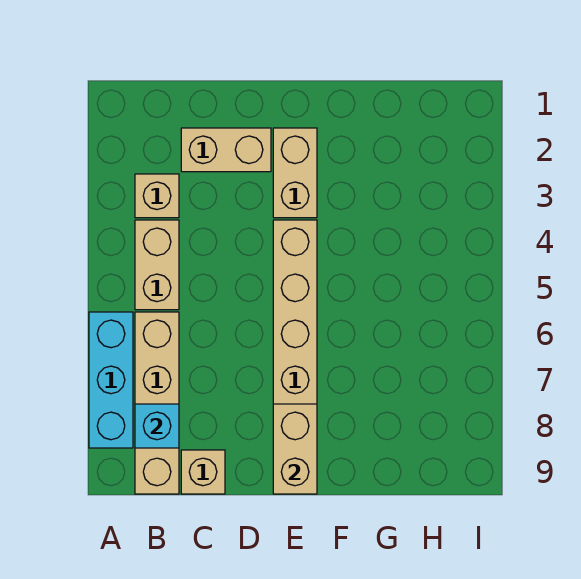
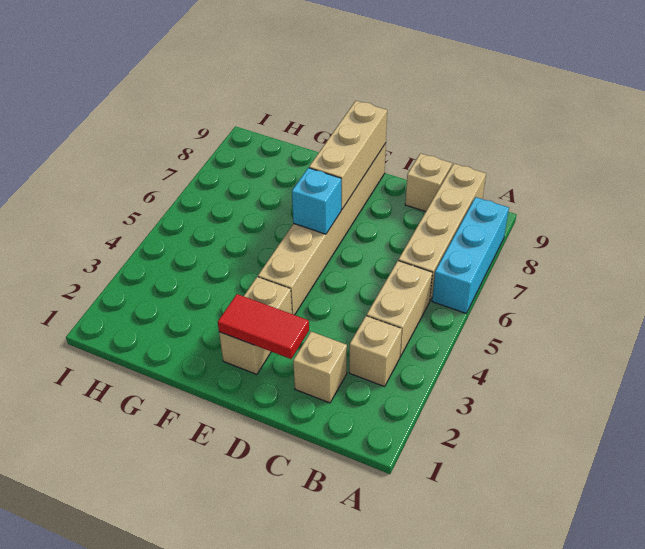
cyan brick B8 level 2 -> cyan brick E6 level 2
tan brick C2:D2 level 1 -> tan brick C2 level 1
none -> red tile D2:E2 level 2
tan brick E8:E9 level 2 -> tan brick E7:E9 level 2

